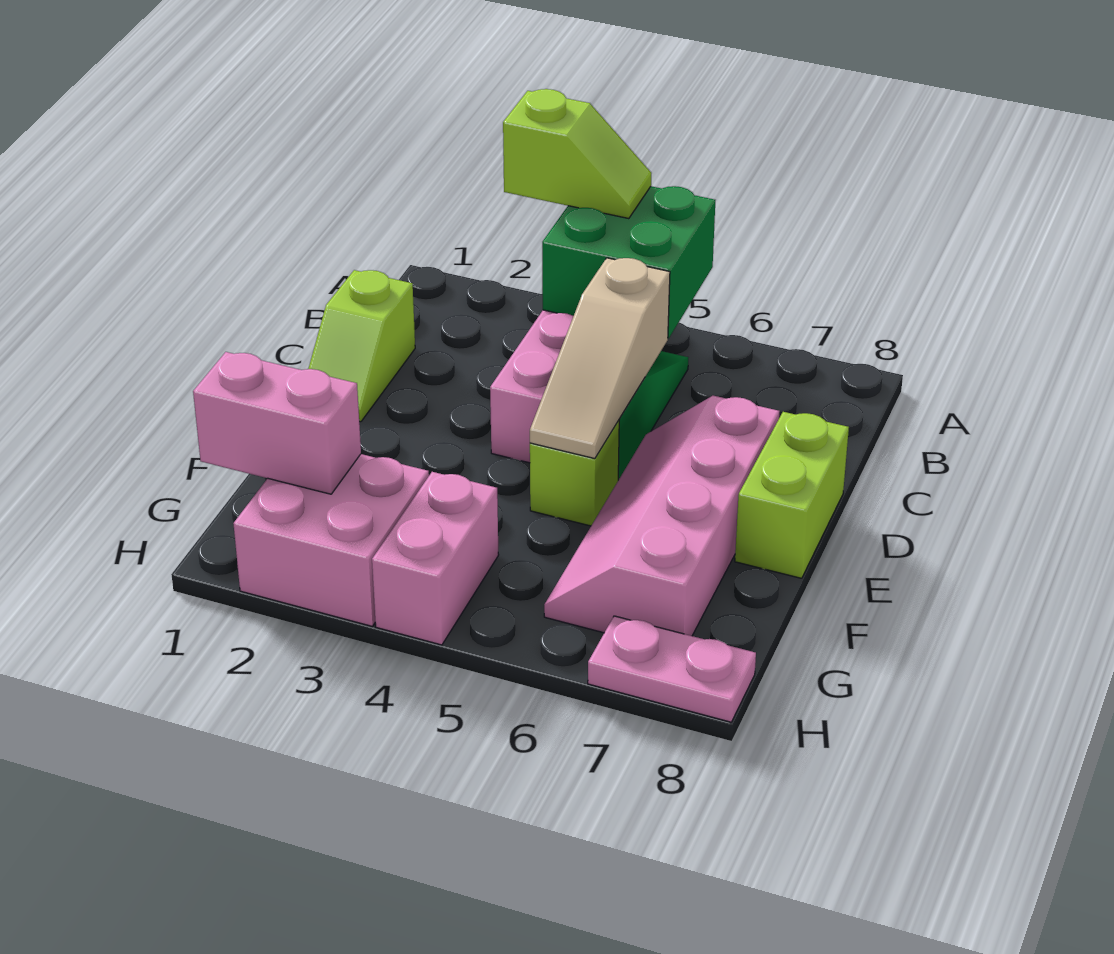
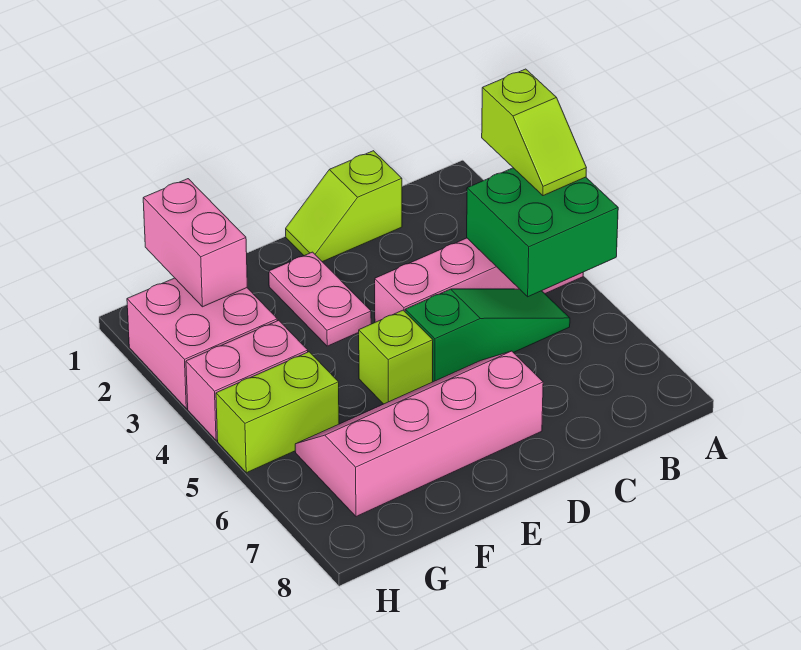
tan slope C5:E5 level 2 top C -> none
lime brick D8:E8 level 1 -> lime brick G5:H5 level 1
pink plate H7:H8 level 1 -> pink plate E2:E3 level 1

